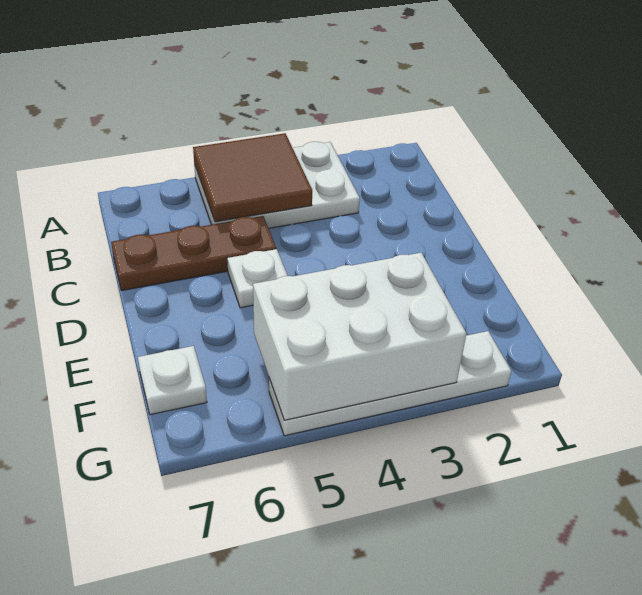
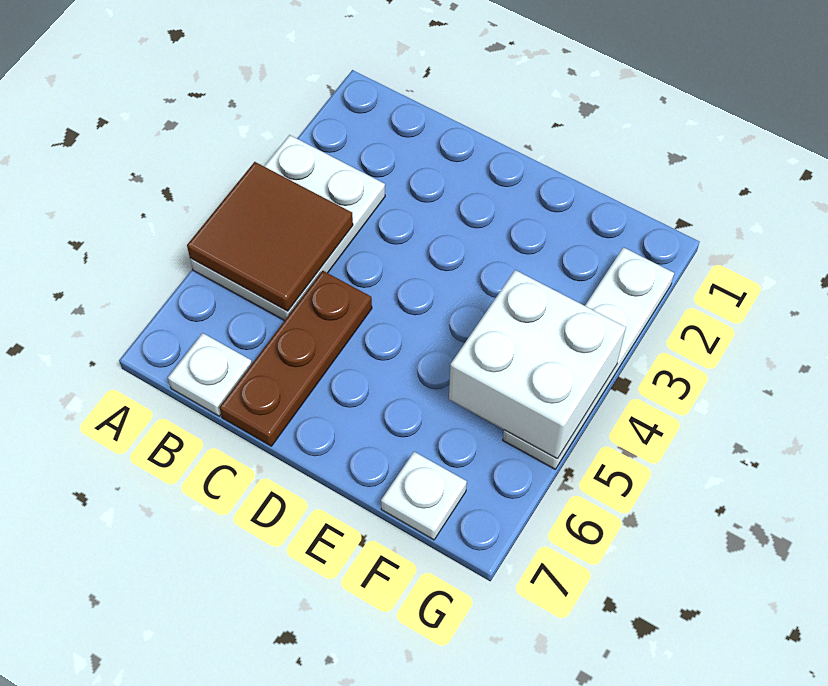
white plate D5 level 1 -> white plate B7 level 1
white brick F3:G5 level 2 -> white brick F4:G5 level 2

